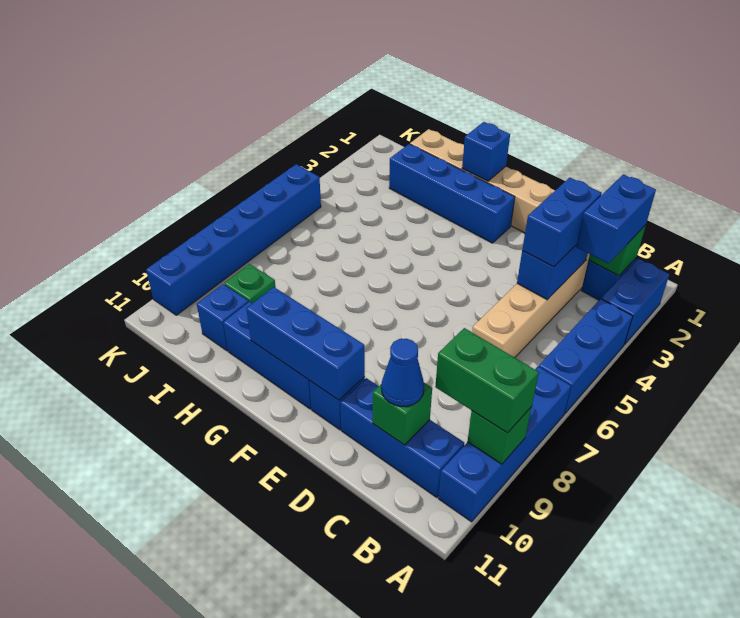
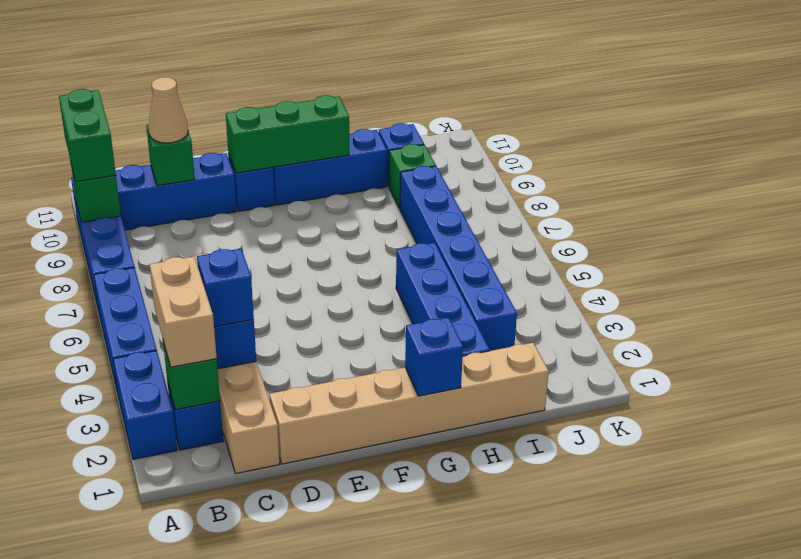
green brick A9:B9 level 3 -> green brick A9:A10 level 3
blue brick B2:B3 level 3 -> tan brick B2:B3 level 3
blue brick C3:C4 level 3 -> blue brick C3 level 3
blue cone C10 level 3 -> tan cone C10 level 3
blue brick E10:G10 level 2 -> green brick E10:G10 level 2
blue brick F2:I2 level 1 -> blue brick H2:H5 level 1
blue brick K5:K10 level 1 -> blue brick I3:I8 level 1

